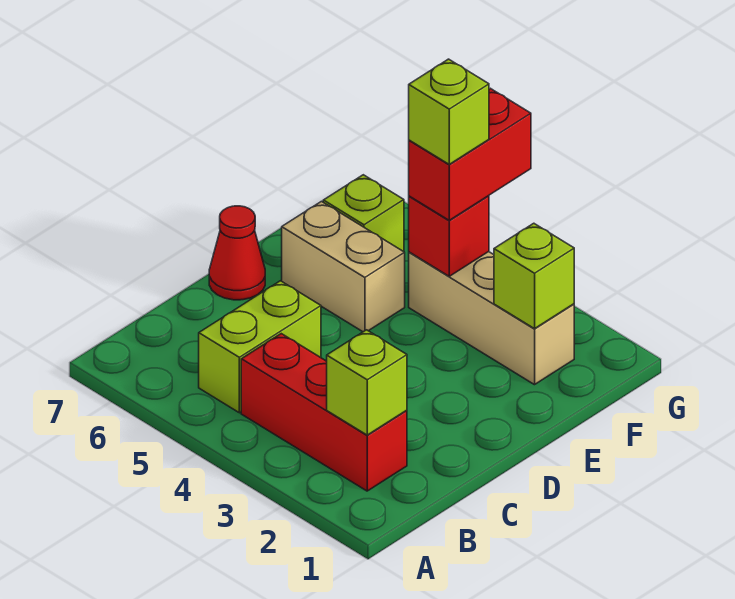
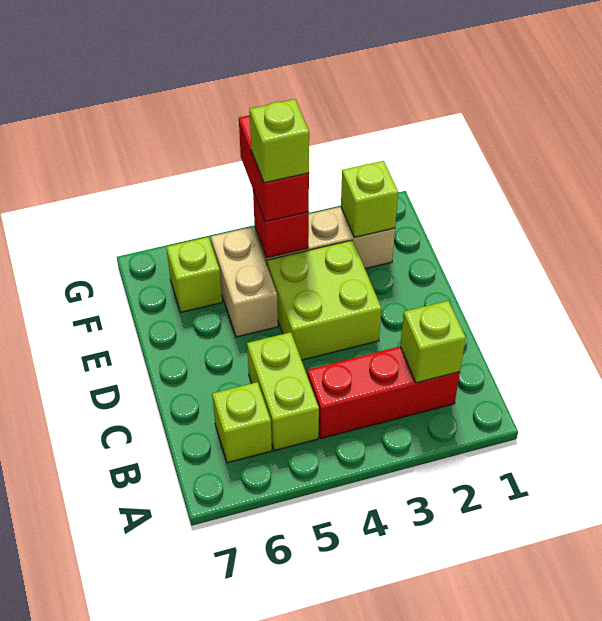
none -> lime brick B6 level 1
none -> lime brick D3:E4 level 1
red cone D7 level 1 -> none
tan brick E5:E6 level 1 -> tan brick E5:F5 level 1

